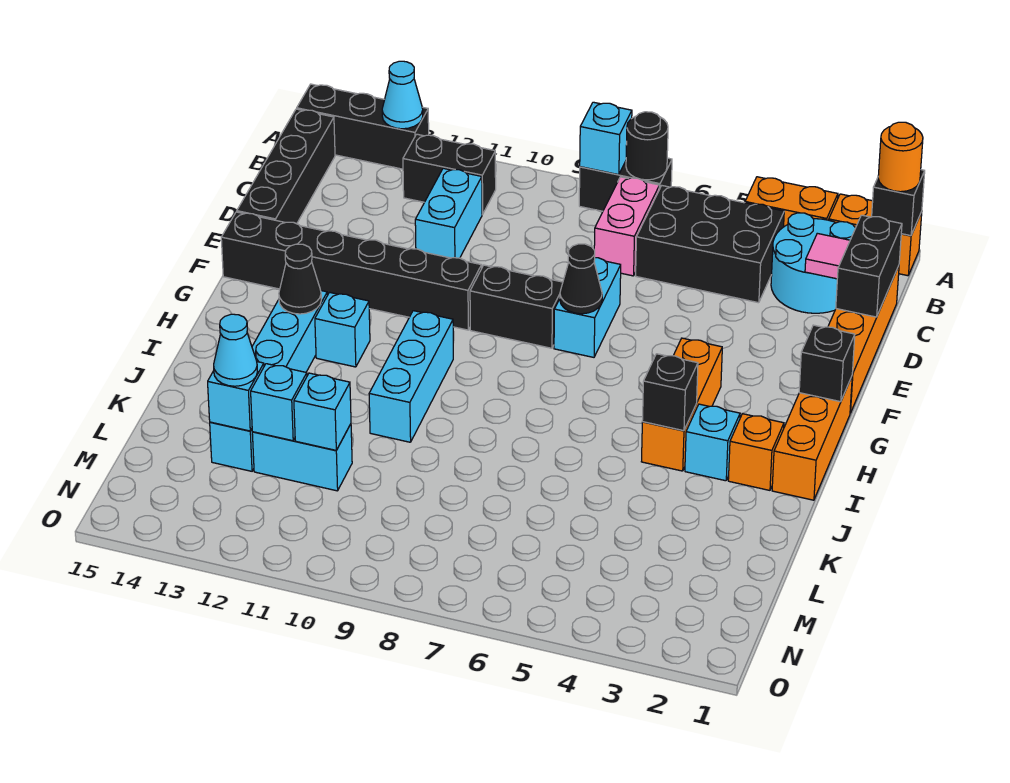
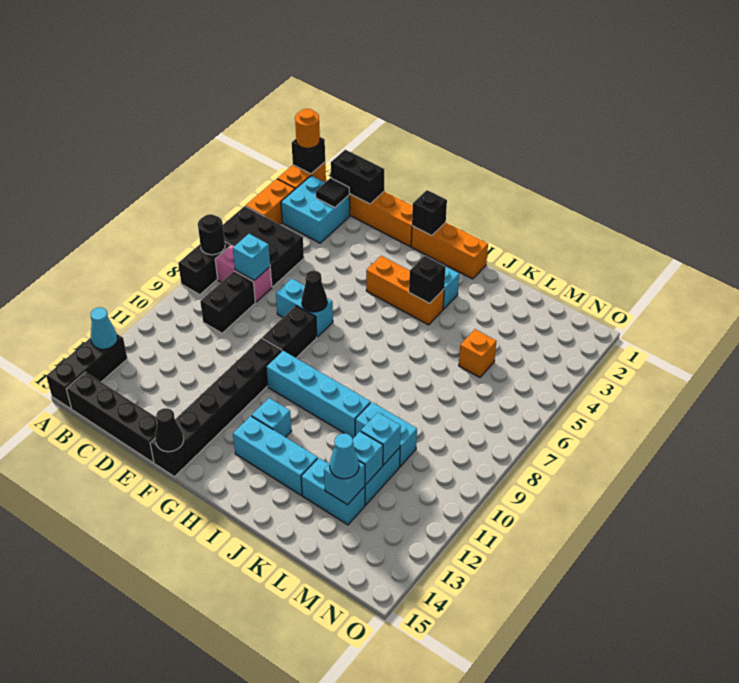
cyan brick A8 level 2 -> cyan brick C7 level 2
cyan round brick B2:C3 level 1 -> cyan brick B2:C3 level 1
black brick B4:C6 level 1 -> black brick A5:C6 level 1
black brick B11:B12 level 1 -> black brick C8:C9 level 1
pink tile C2 level 2 -> black tile C2 level 2
cyan brick C11:D11 level 1 -> cyan brick K10:L10 level 1
cyan brick H10:J10 level 1 -> cyan brick G10:J10 level 1
black cone H13 level 2 -> black cone F15 level 2
orange brick I2 level 1 -> orange brick L5 level 1

